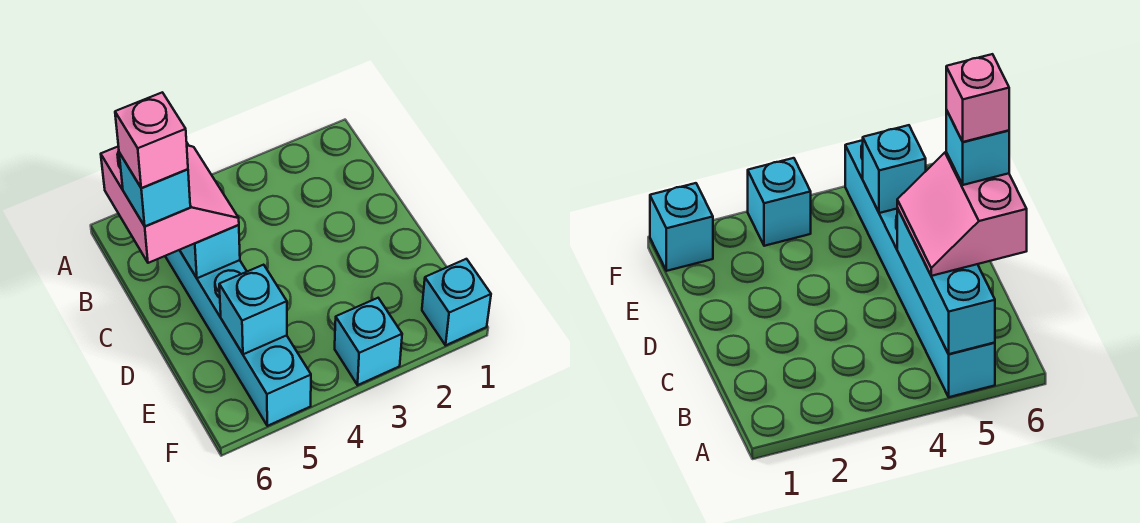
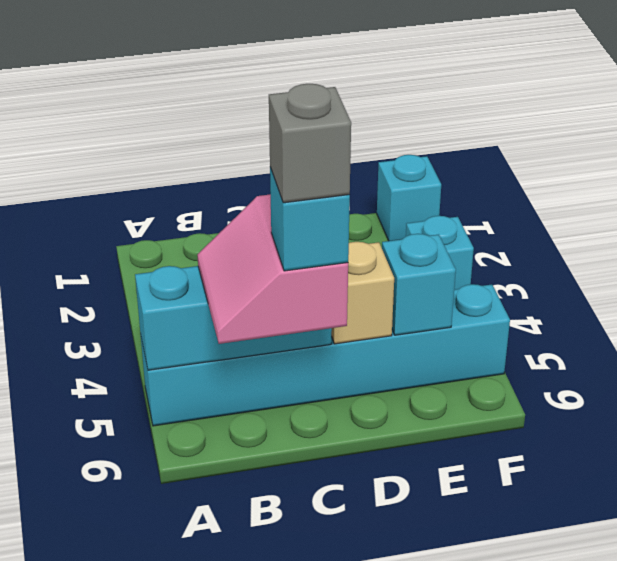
pink slope B5:C6 level 3 top 6 -> pink slope B5:C6 level 3 top C
pink brick C6 level 5 -> grey brick C6 level 5
none -> tan brick D5 level 2

